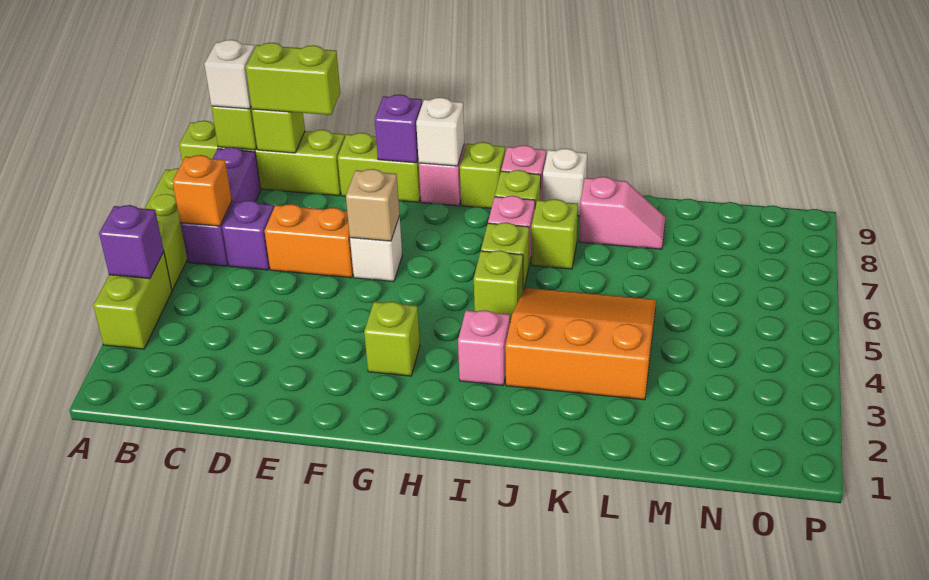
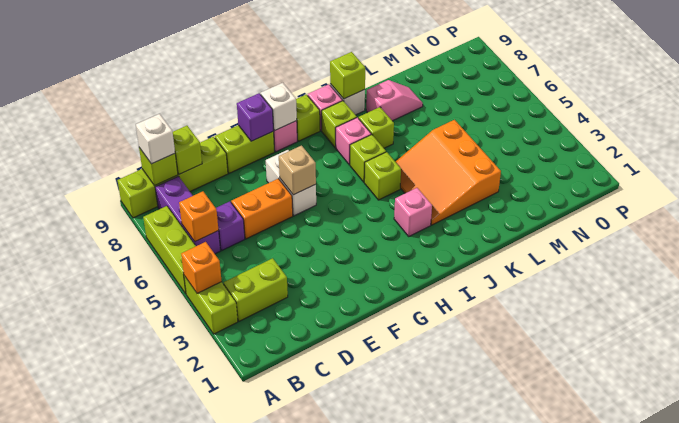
purple brick A4 level 2 -> orange brick A4 level 2
lime brick C9:D9 level 3 -> lime brick B3:C3 level 1
white brick F6 level 1 -> white brick F6:F7 level 1
lime brick G3 level 1 -> lime brick J9 level 2
orange slope J3:L5 level 1 top 3 -> orange slope J3:L5 level 1 top L

